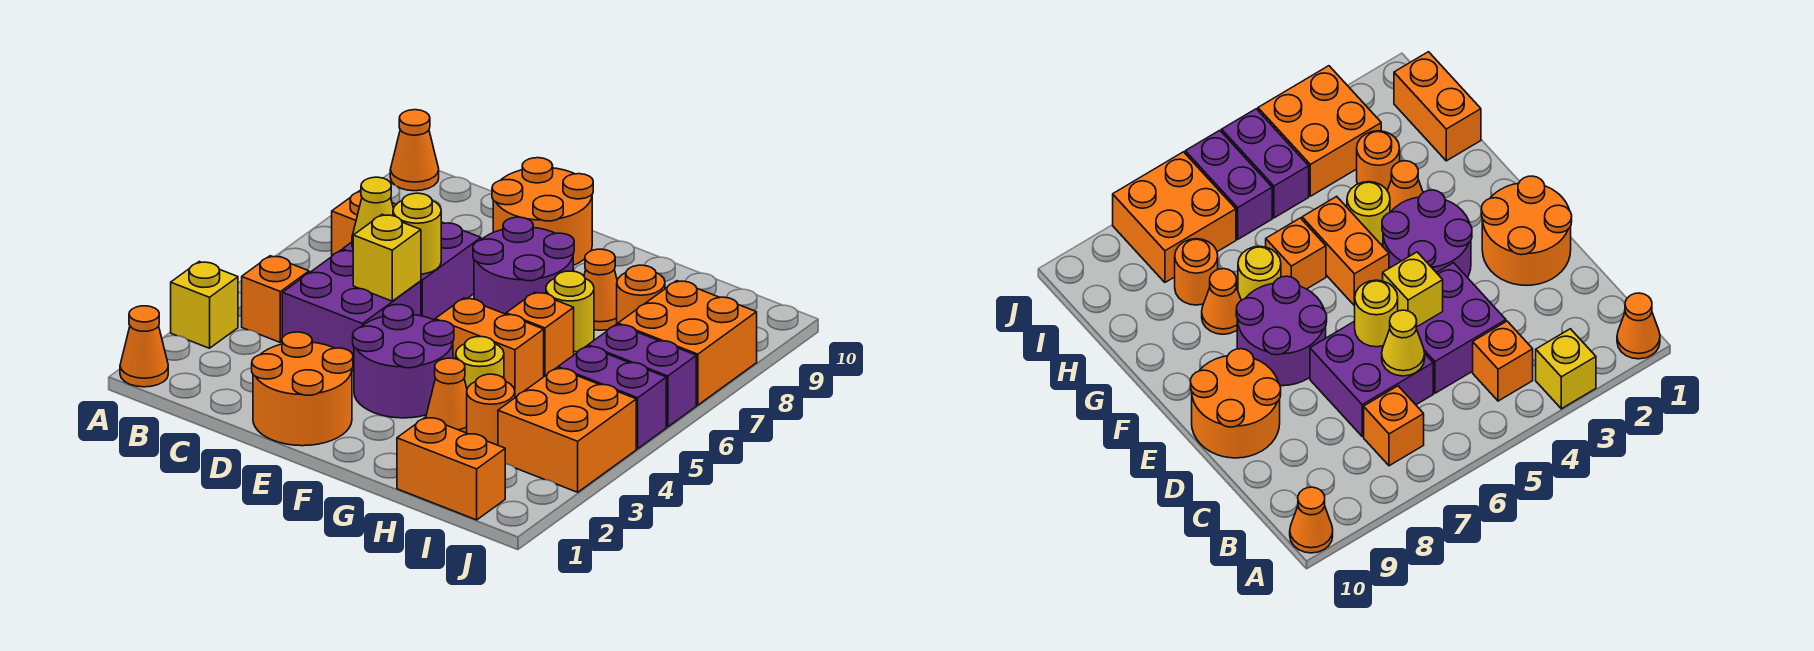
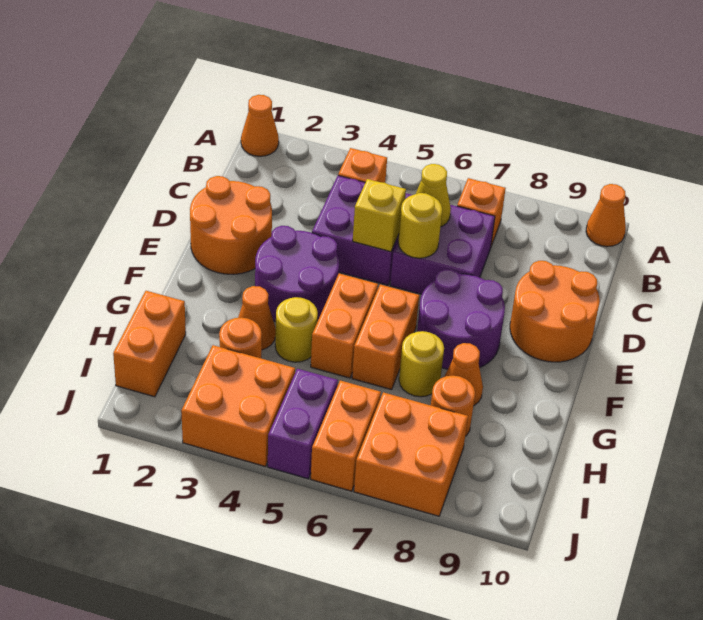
yellow brick A3 level 1 -> none
orange brick G6 level 1 -> orange brick F6:G6 level 1
purple brick I6:J6 level 1 -> orange brick I6:J6 level 1

